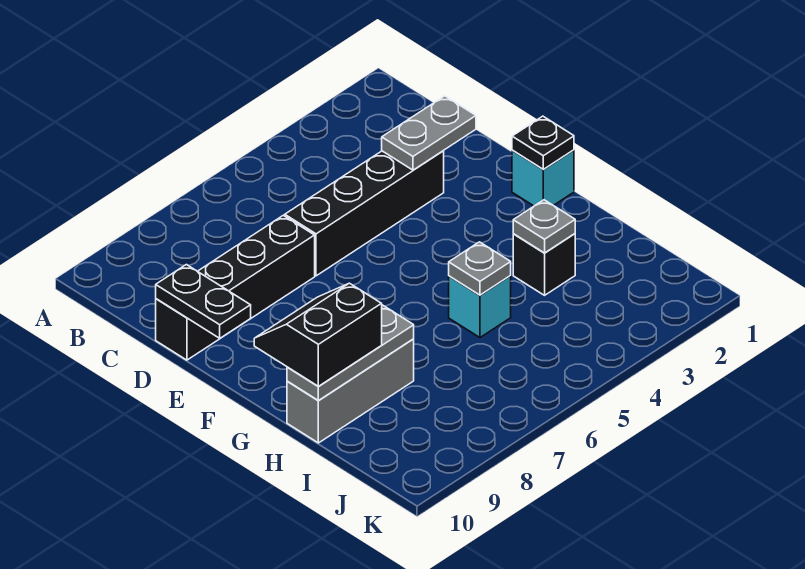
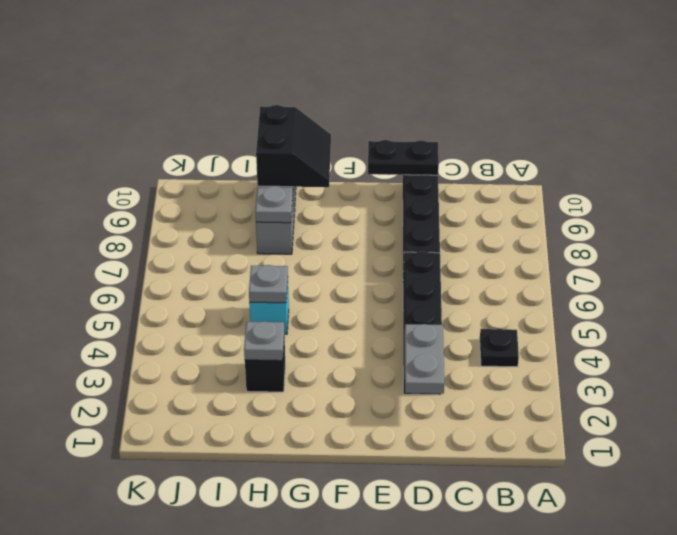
cyan brick F1 level 1 -> none
black plate F1 level 2 -> black plate B4 level 1

